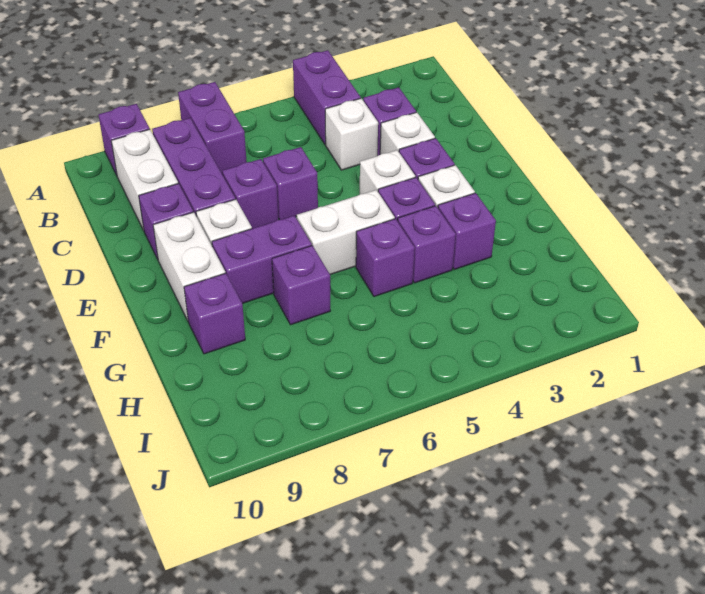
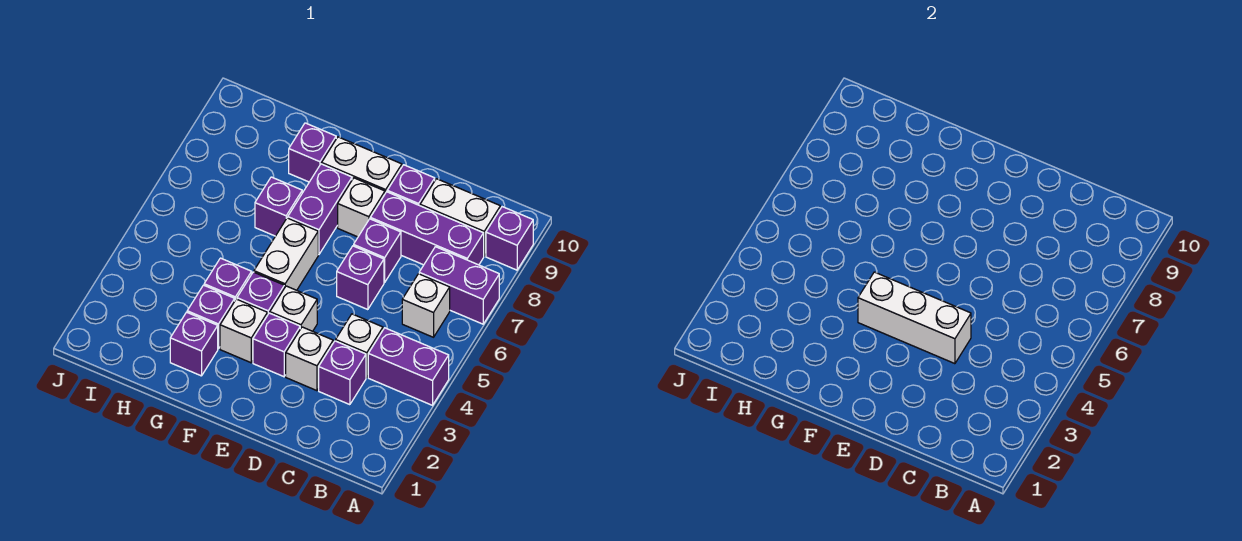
none -> white brick B6 level 1
none -> white brick D4:F4 level 2
purple brick G5 level 1 -> purple brick G2 level 1

